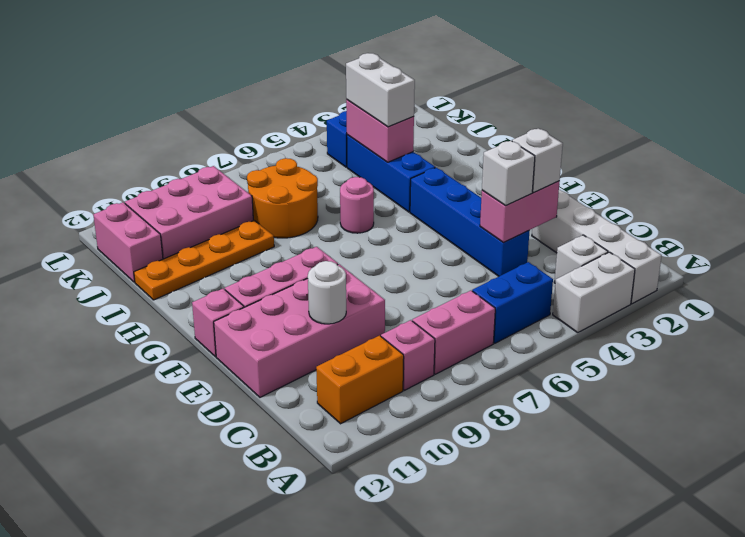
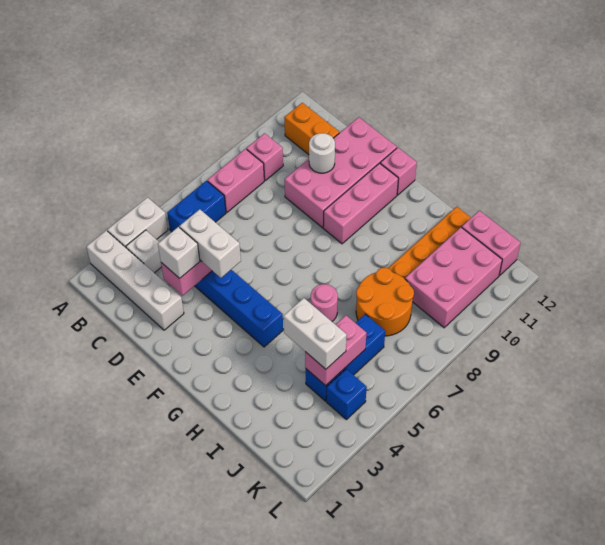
orange brick B10:B11 level 1 -> orange brick B11:C11 level 1
white brick D4 level 3 -> white brick D4:E4 level 3
blue brick H4:J4 level 1 -> blue brick J4:J6 level 1
pink brick I4:J4 level 2 -> pink brick J4:J5 level 2

